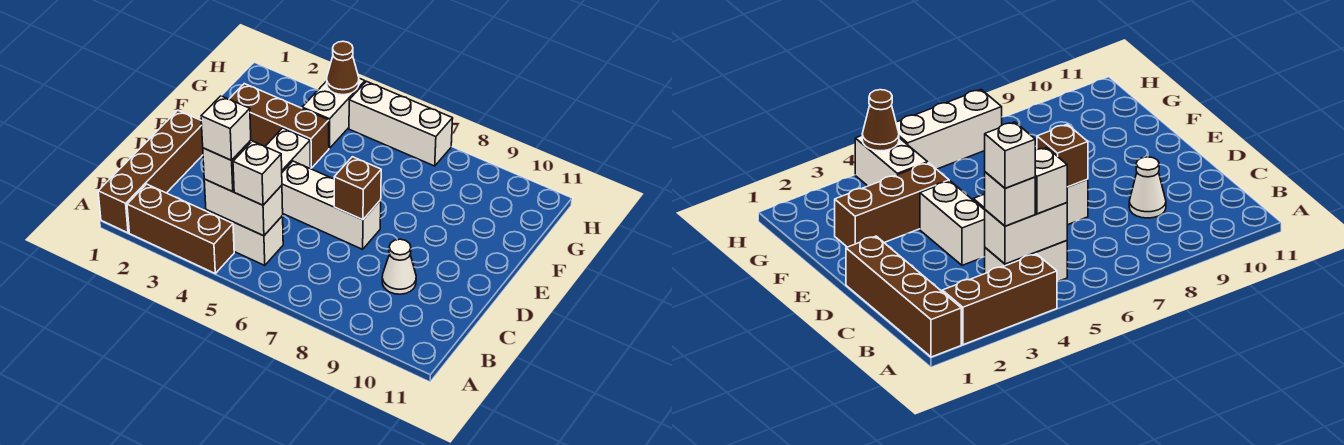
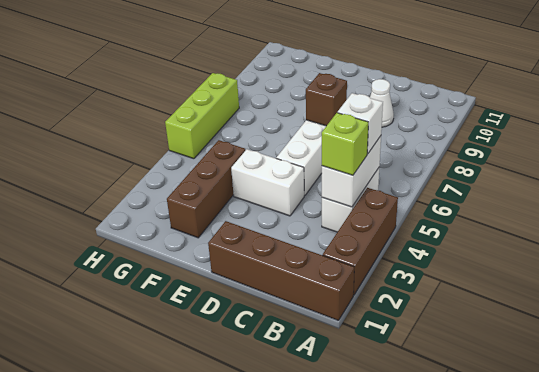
white brick B4 level 3 -> lime brick B4 level 3
white brick B4 level 4 -> none
white brick G4:H4 level 1 -> none
brown cone H4 level 2 -> none
white brick H5:H7 level 1 -> lime brick H5:H7 level 1

